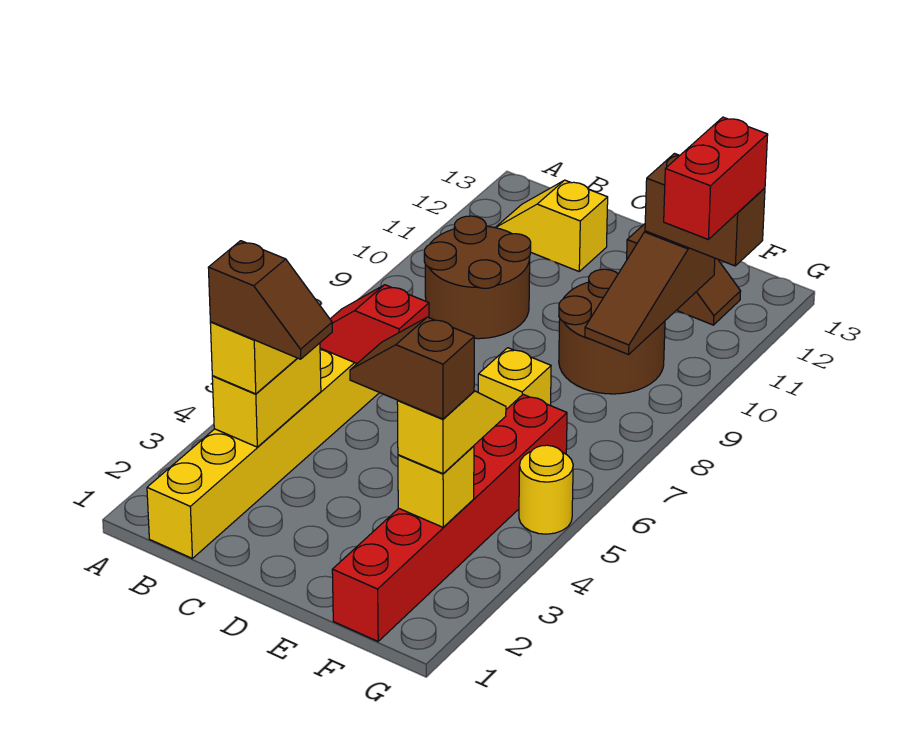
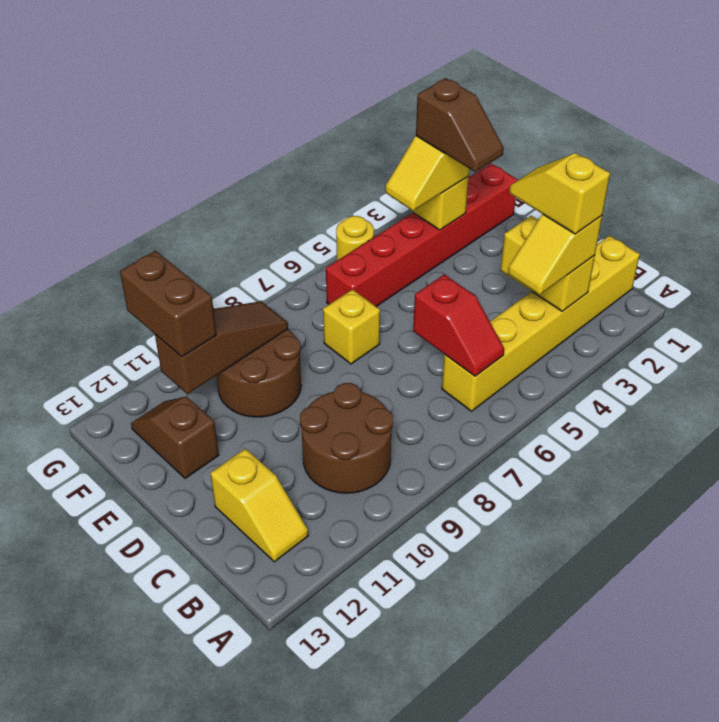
yellow brick B3:B4 level 2 -> yellow brick B3:C3 level 2
brown slope B3:C3 level 4 top B -> yellow slope B3:C3 level 4 top B
red brick G10:G11 level 4 -> none

